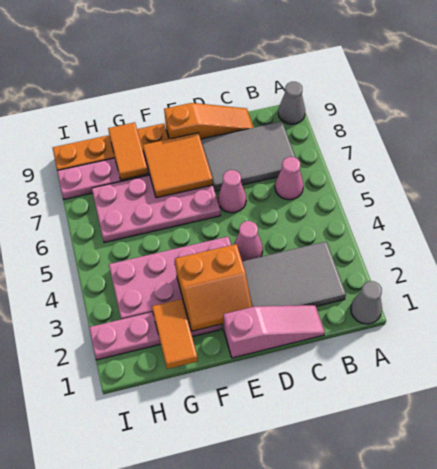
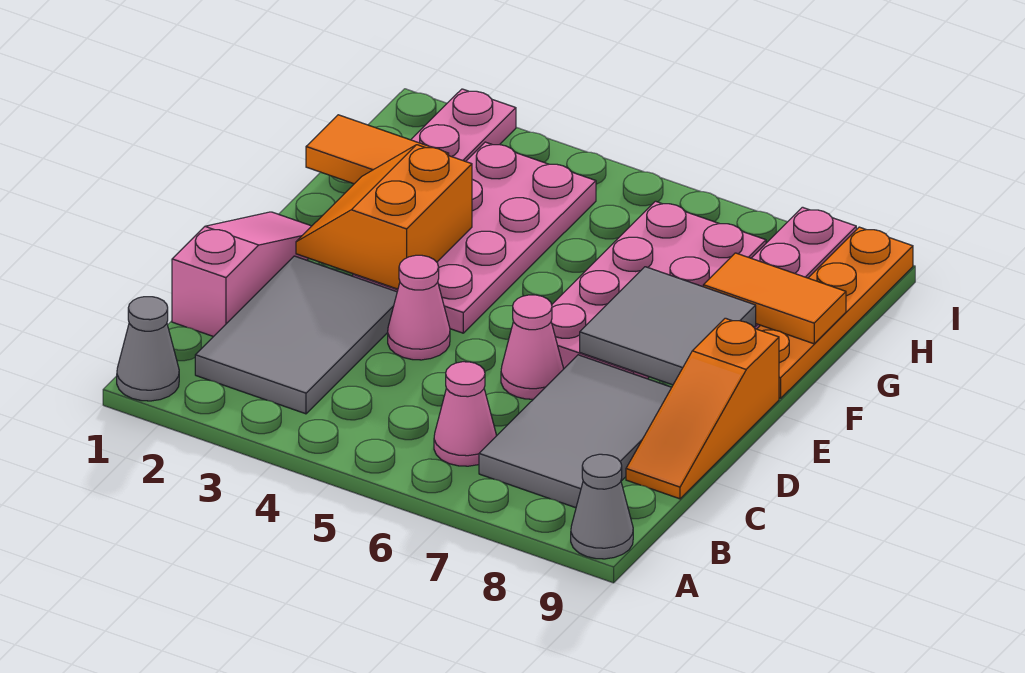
pink slope C1:E1 level 1 top E -> pink slope C1:E1 level 1 top C
orange tile E7:F8 level 2 -> grey tile E7:F8 level 2

